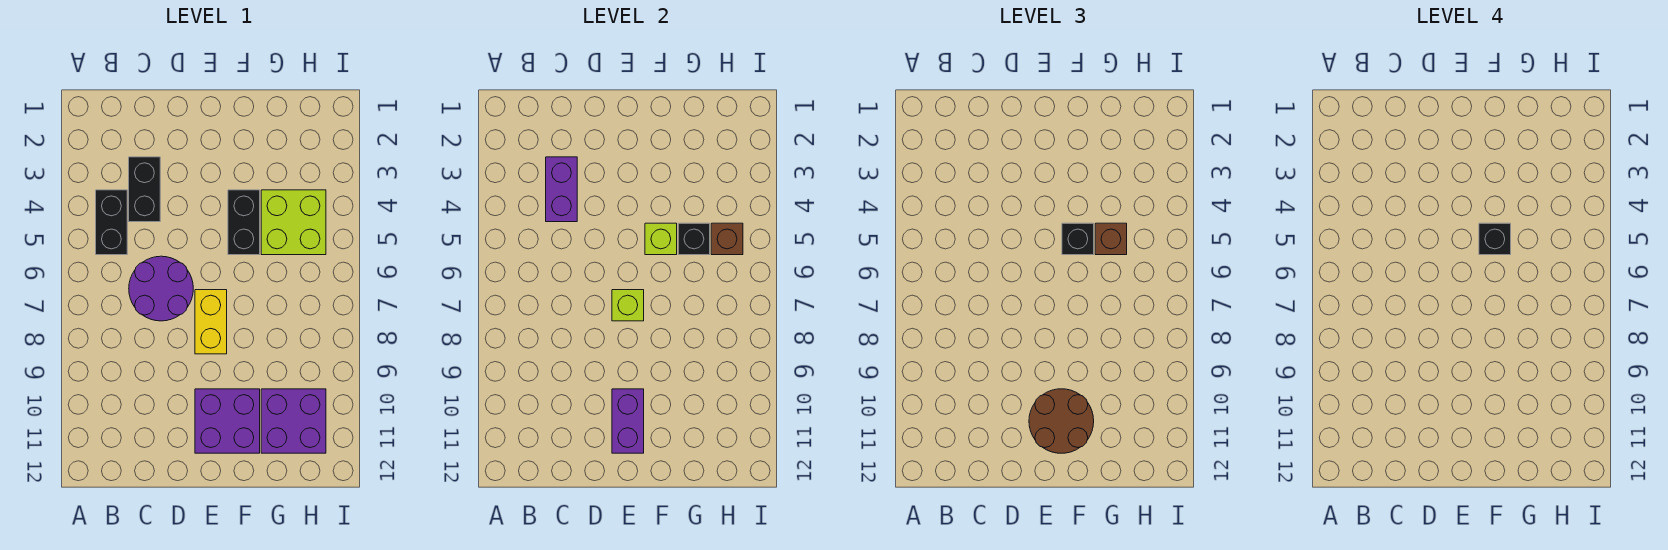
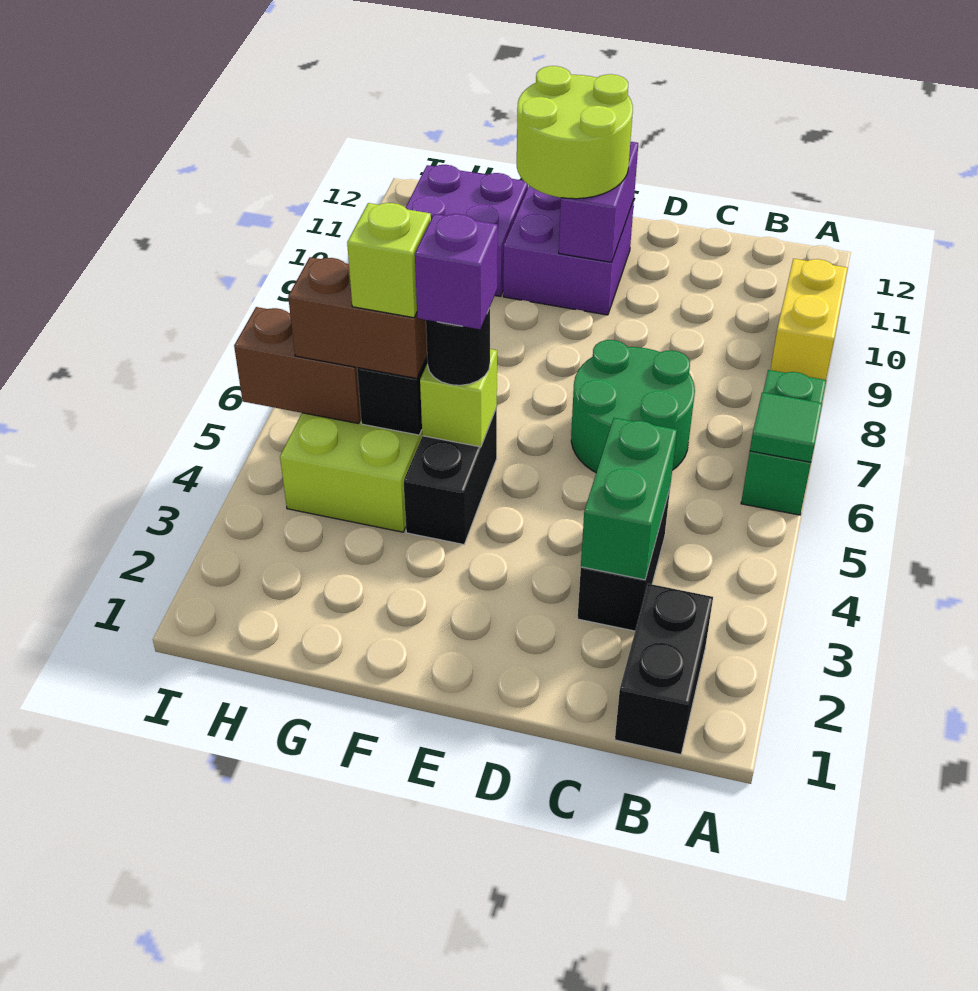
none -> green brick A6:A7 level 1
none -> green tile A6 level 2
black brick B4:B5 level 1 -> black brick B1:B2 level 1
purple brick C3:C4 level 2 -> green brick C3:C4 level 2
purple round brick C6:D7 level 1 -> green round brick C6:D7 level 1
yellow brick E7:E8 level 1 -> yellow brick A9:A10 level 1
lime brick E7 level 2 -> lime brick G5 level 4
brown round brick E10:F11 level 3 -> lime round brick E10:F11 level 3
black brick F5 level 3 -> black round brick F5 level 3
black brick F5 level 4 -> purple brick F5 level 4
brown brick G5 level 3 -> brown brick G5:H5 level 3
brown brick H5 level 2 -> brown brick H5:I5 level 2

